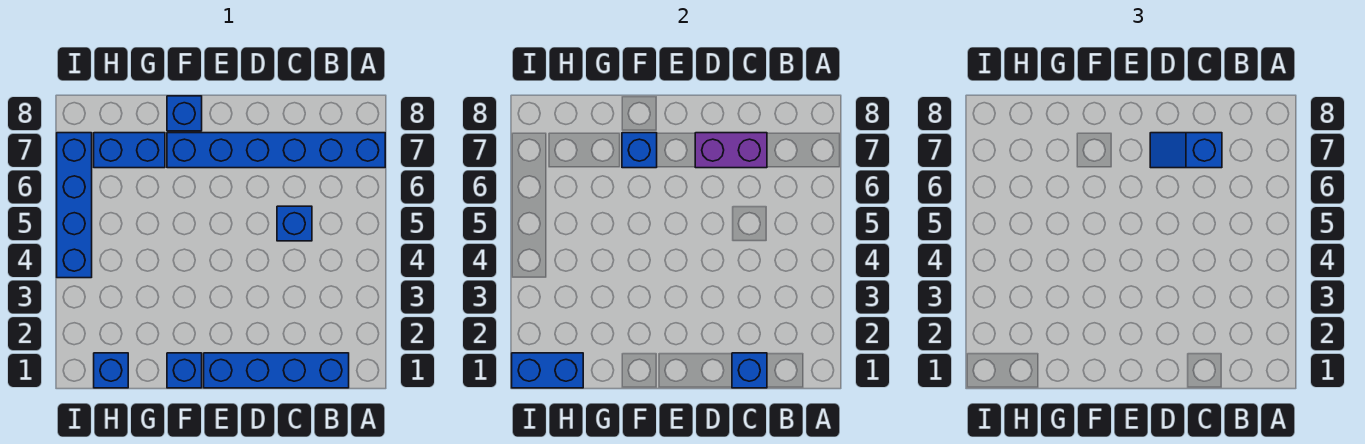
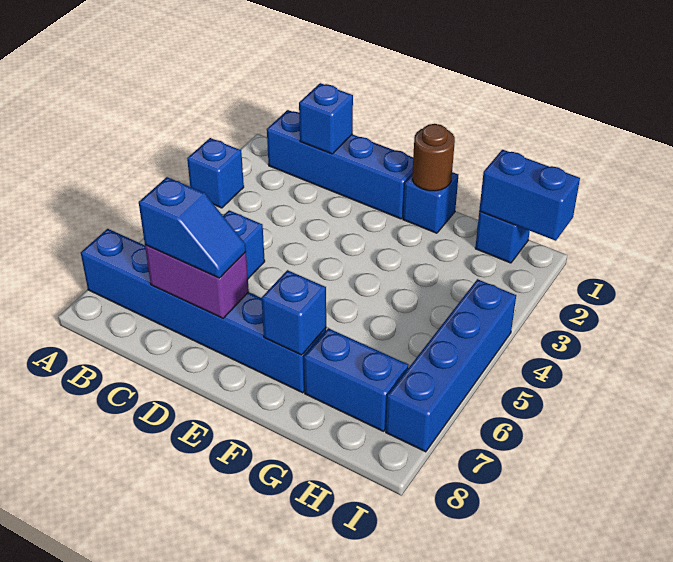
none -> brown round brick F1 level 2
blue brick F8 level 1 -> blue brick A3 level 1

